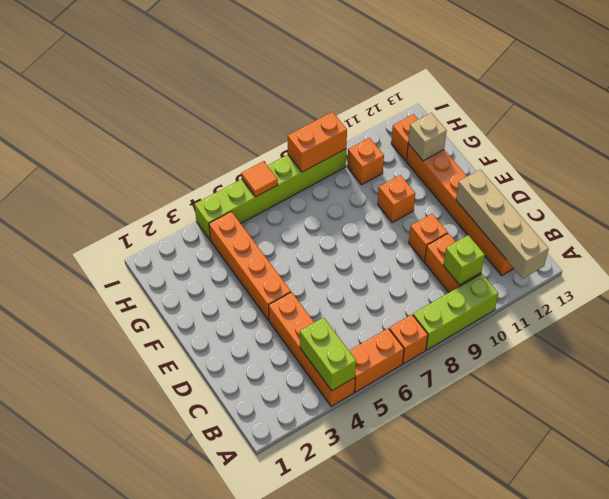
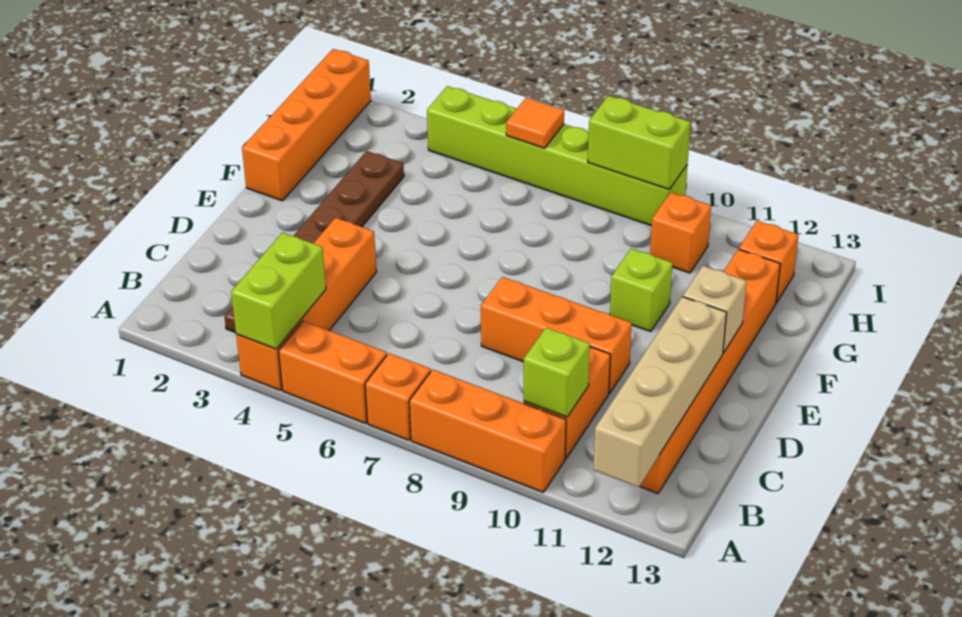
lime brick A8:A10 level 1 -> orange brick A8:A10 level 1
none -> brown plate B3:G3 level 1
orange brick D10 level 1 -> orange brick D8:D10 level 1
orange brick E4:H4 level 1 -> orange brick F1:I1 level 1
orange brick F10 level 1 -> lime brick F10 level 1
tan brick G12 level 2 -> tan brick E12 level 2
orange brick I8:I9 level 2 -> lime brick I8:I9 level 2

